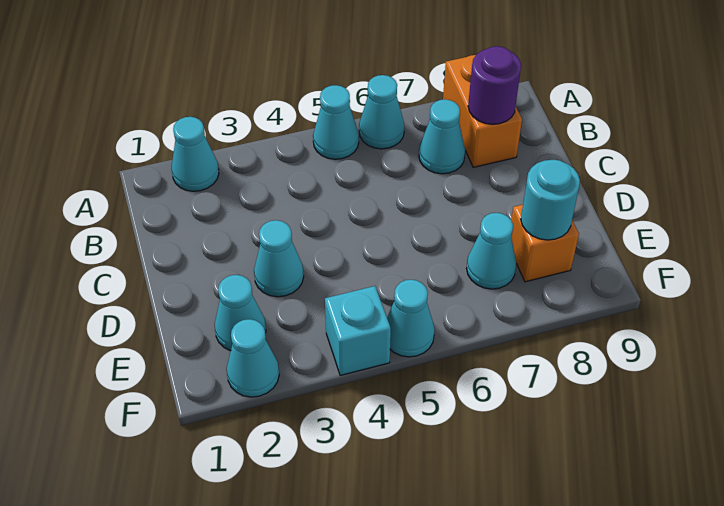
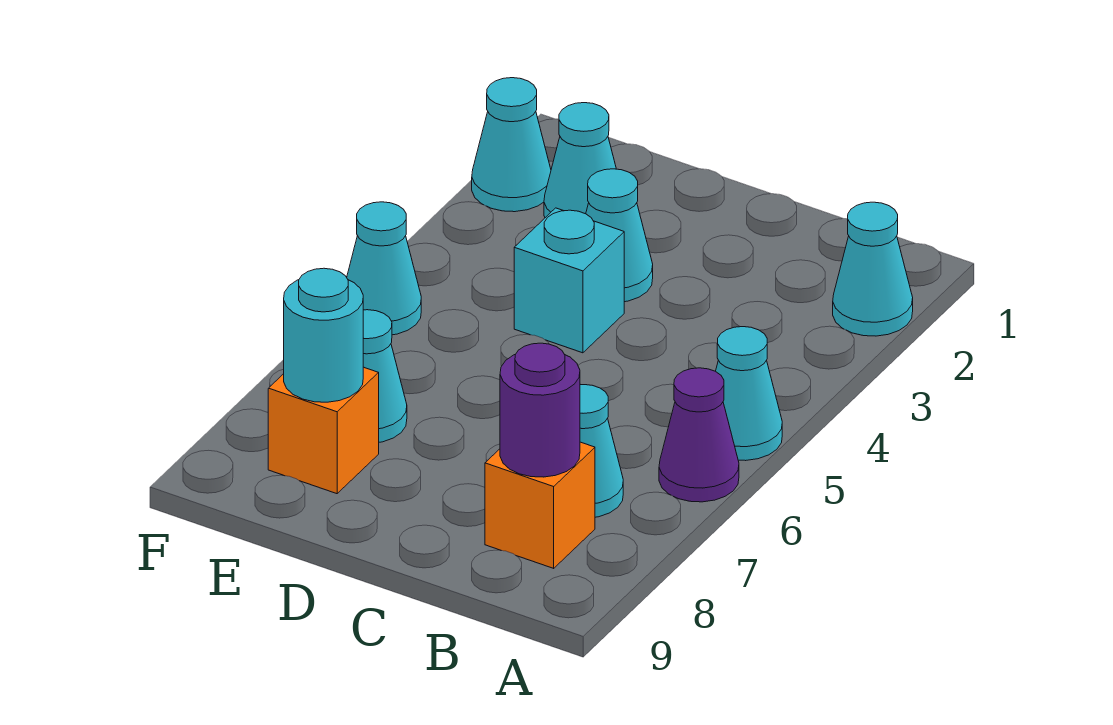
cyan cone A6 level 1 -> purple cone A6 level 1
orange brick A8:B8 level 1 -> orange brick B8 level 1
cyan brick F4 level 1 -> cyan brick D4 level 1

